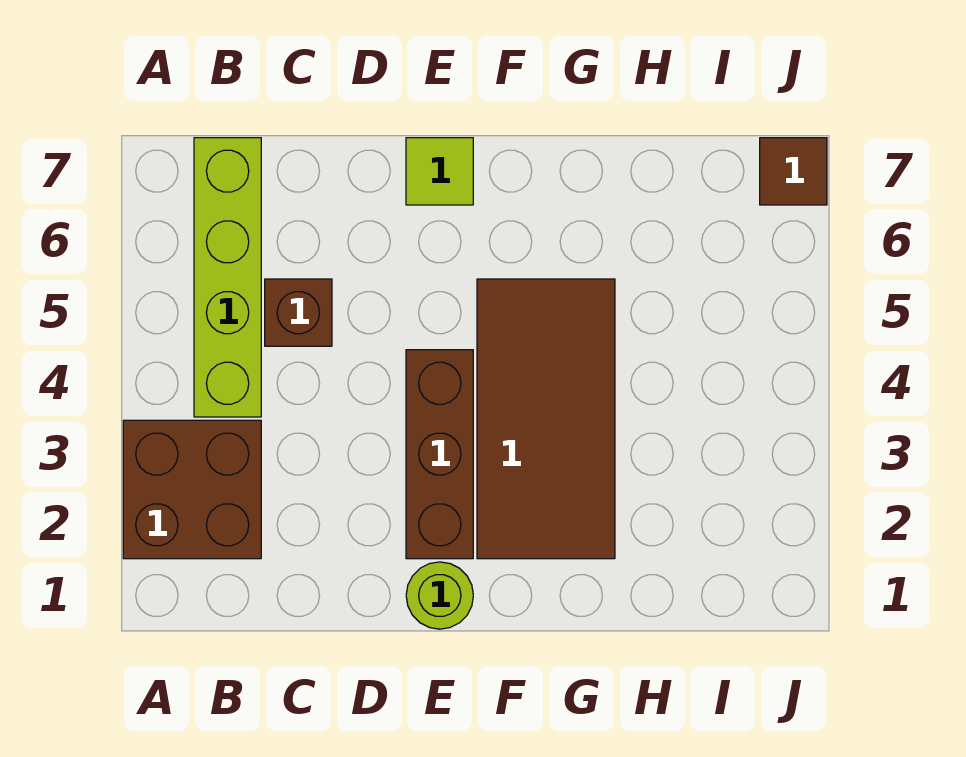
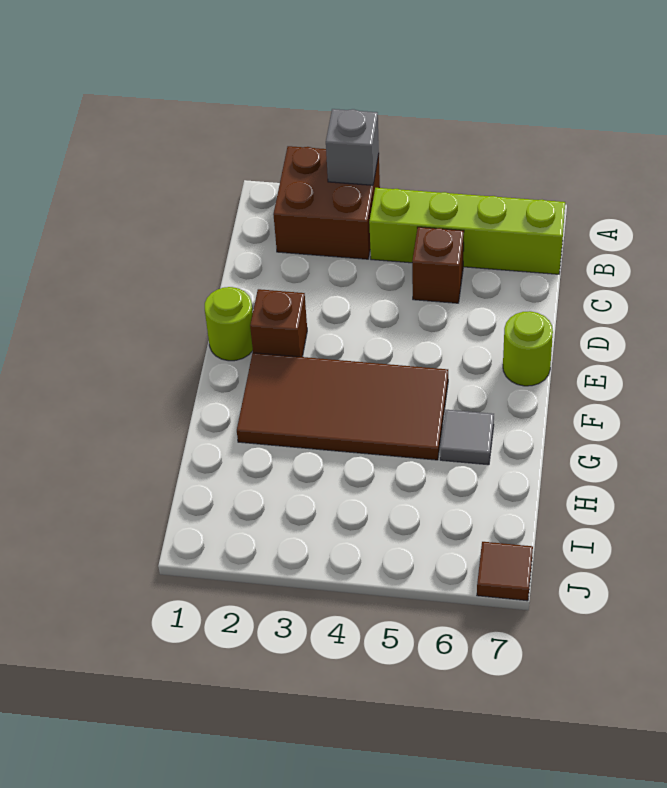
none -> grey brick A3 level 2
brown brick E2:E4 level 1 -> brown brick E2 level 1
lime tile E7 level 1 -> lime round brick E7 level 1
none -> grey tile G6 level 1

